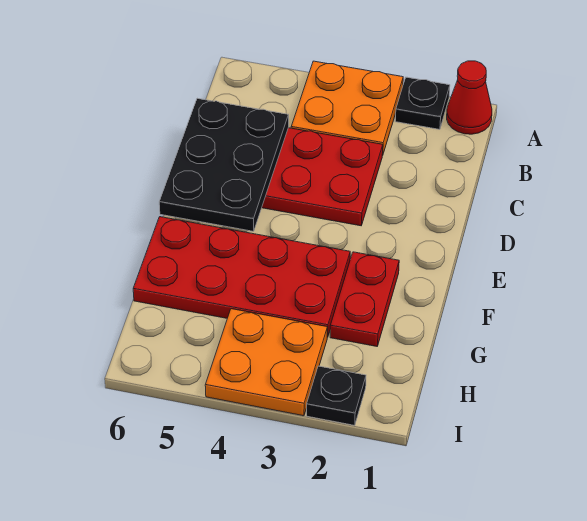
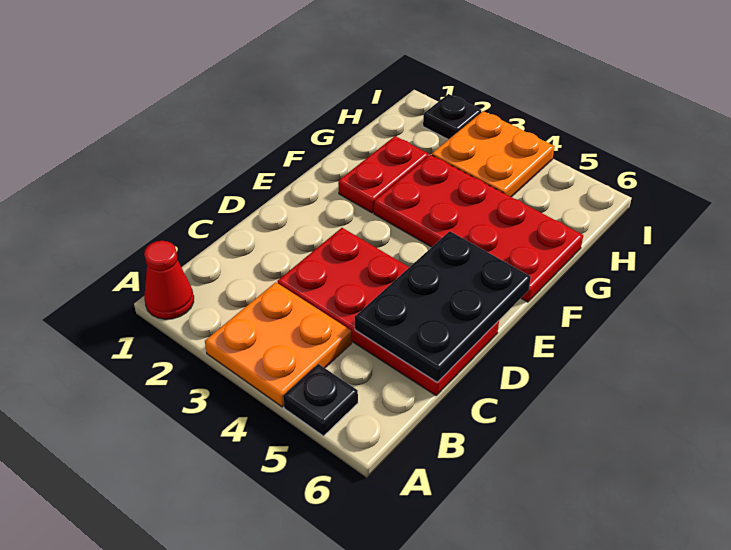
black plate A2 level 1 -> black plate A5 level 1

